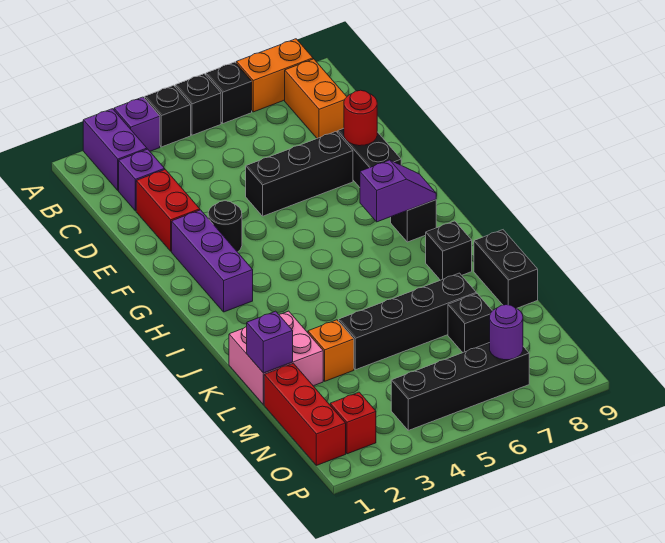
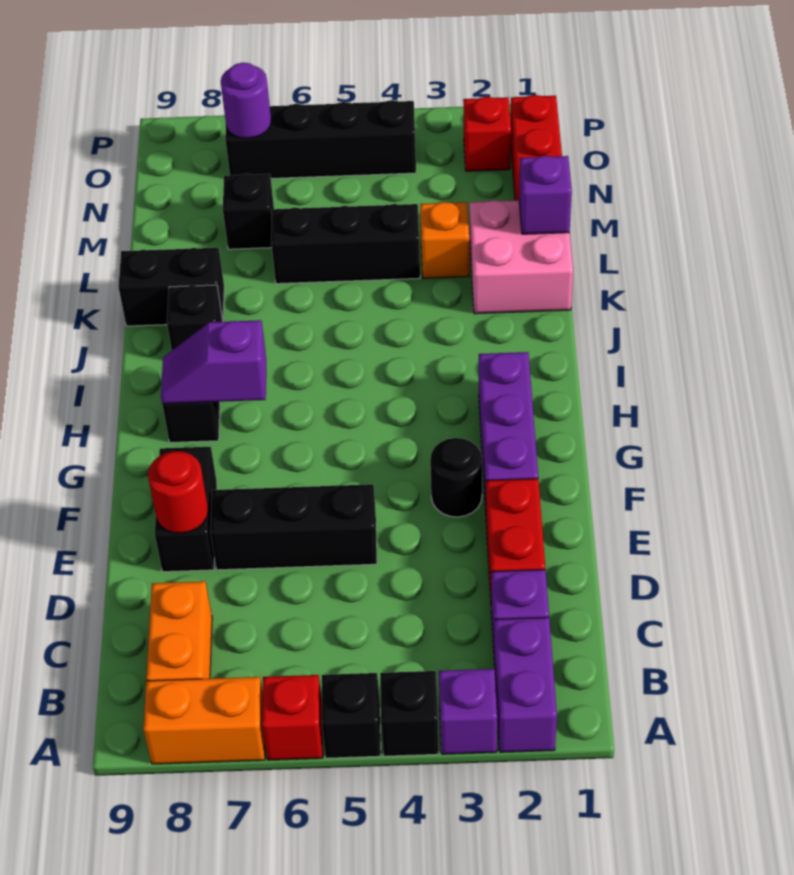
black brick A6 level 1 -> red brick A6 level 1
black brick K9:L9 level 1 -> black brick K8:K9 level 1
black brick L4:L7 level 1 -> black brick L4:L6 level 1

